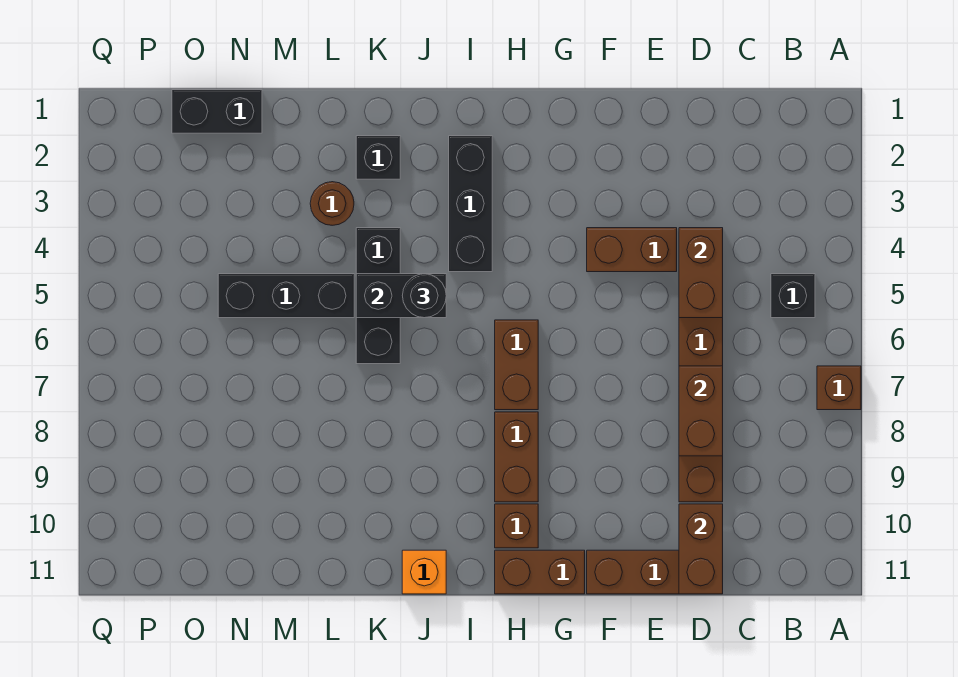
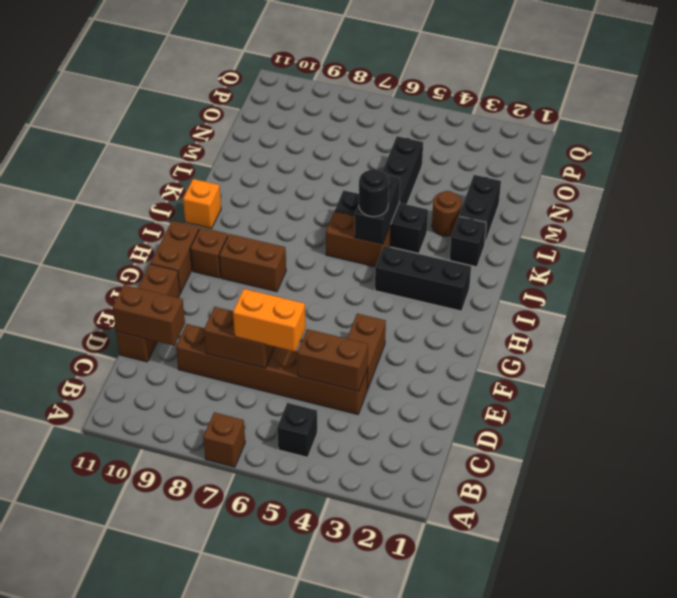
none -> orange brick D6:D7 level 3
brown brick H6:H7 level 1 -> brown brick J5:J6 level 1
black brick N1:O1 level 1 -> black brick L2:M2 level 1

